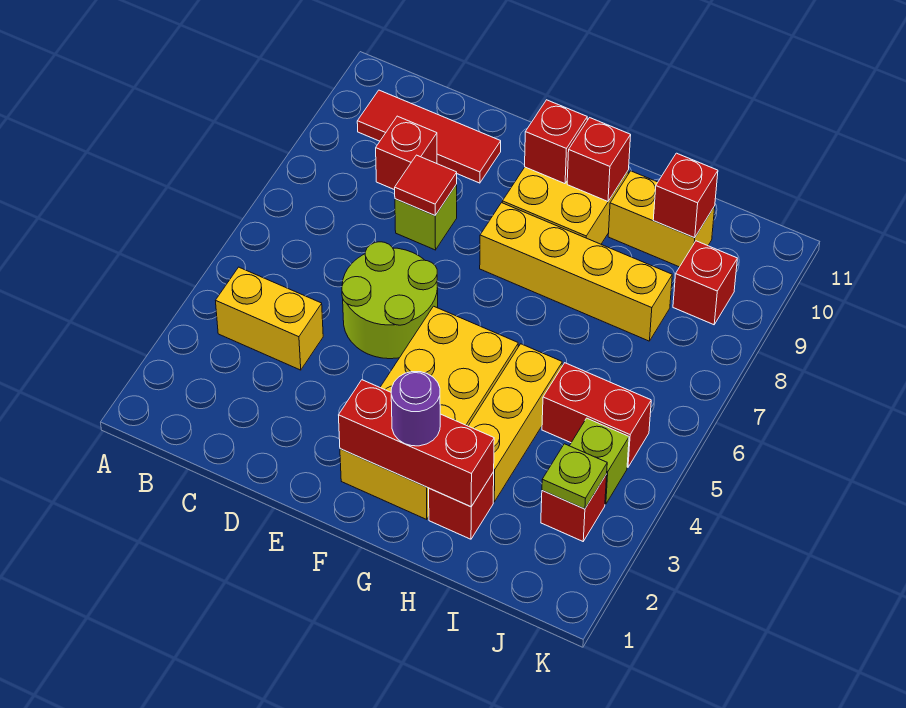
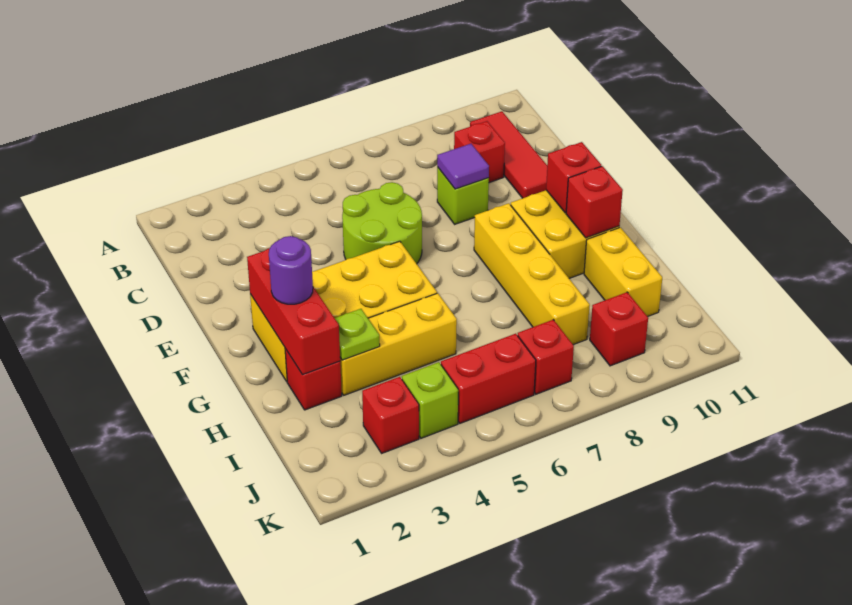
yellow brick B4:C4 level 1 -> none
red tile D8 level 2 -> purple tile D8 level 2
red brick I5:J5 level 1 -> red brick J5:J6 level 1
red brick I10 level 2 -> red brick J7 level 1
lime plate J3 level 2 -> lime plate H3 level 2

